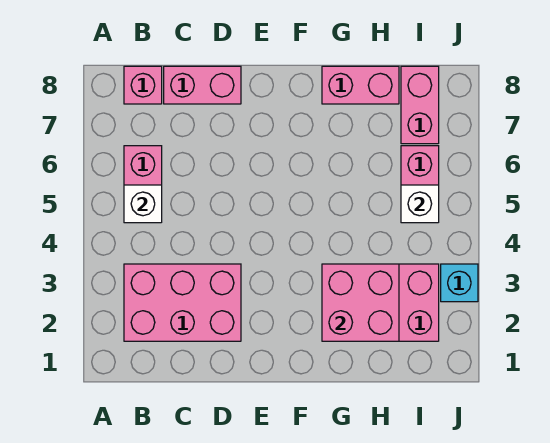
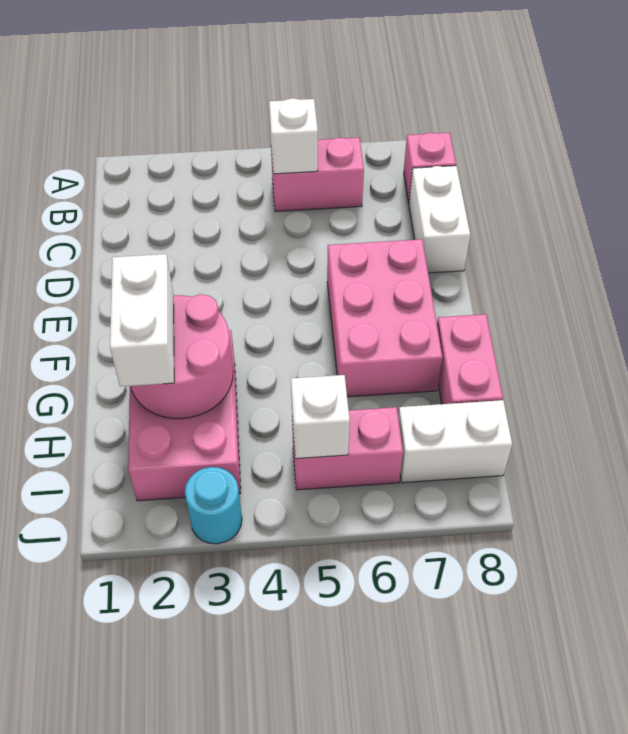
pink brick B2:D3 level 1 -> pink brick E6:G7 level 1
pink brick C8:D8 level 1 -> white brick C8:D8 level 1
pink brick G2:H3 level 2 -> pink round brick G2:H3 level 2
none -> white brick G2:H2 level 3
pink brick I7:I8 level 1 -> white brick I7:I8 level 1
cyan brick J3 level 1 -> cyan round brick J3 level 1

